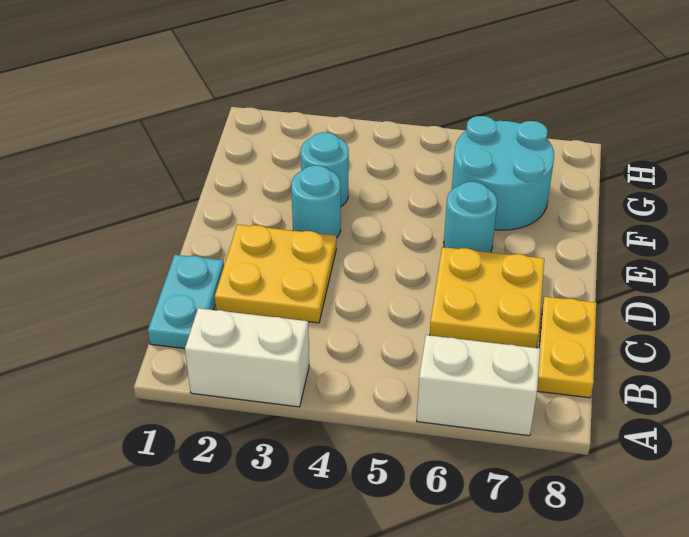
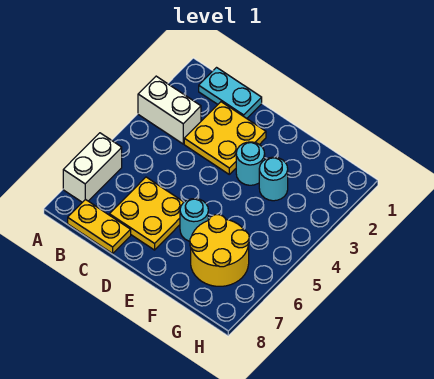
white brick A2:A3 level 1 -> white brick A3:B3 level 1
cyan round brick F6:G7 level 1 -> yellow round brick F6:G7 level 1

